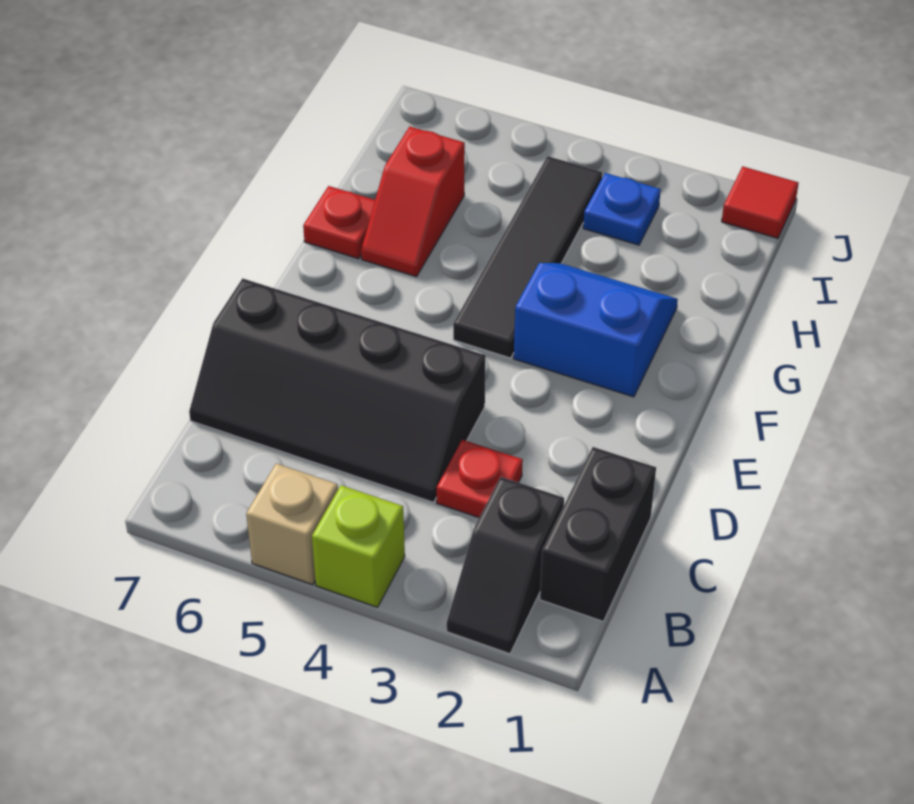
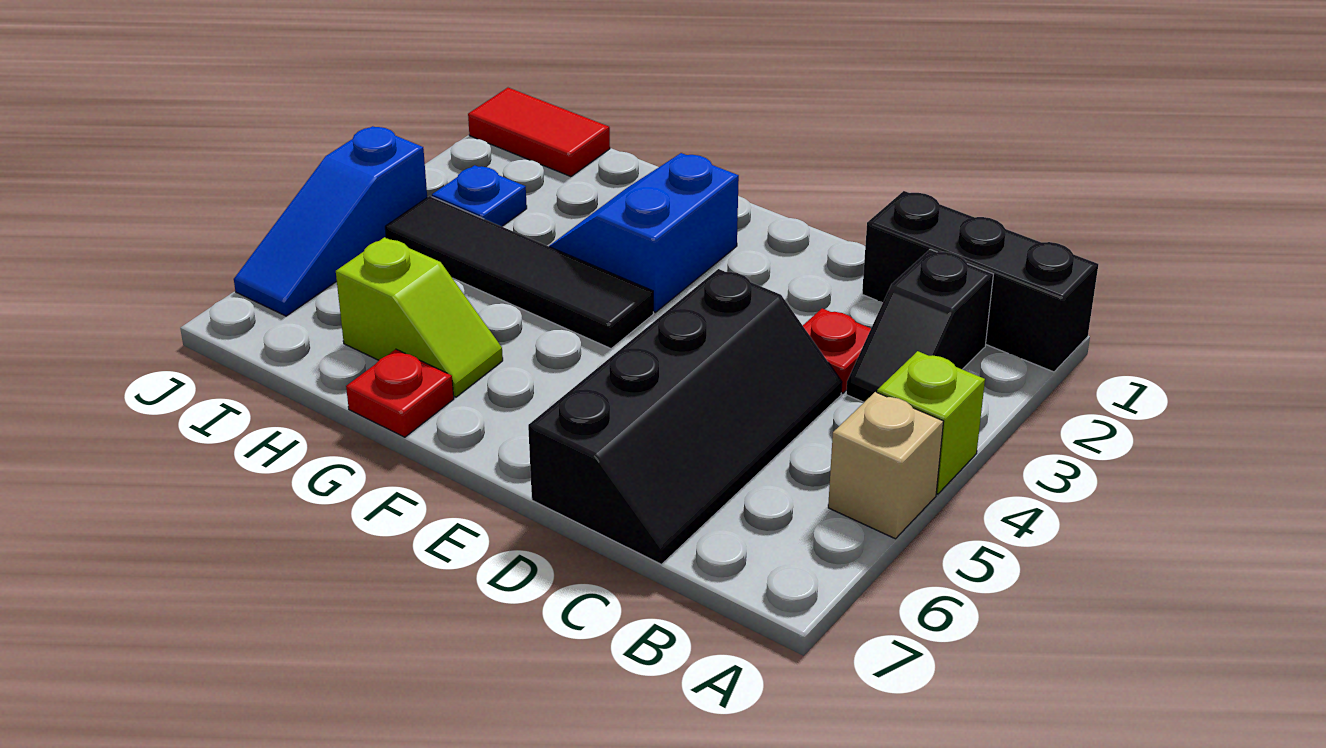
black slope A2:B2 level 1 top B -> black slope B2:B3 level 1 top 2
black brick B1:C1 level 1 -> black brick A1:C1 level 1
red slope G6:H6 level 1 top H -> lime slope G6:H6 level 1 top H
red tile J1 level 1 -> red tile I1:J1 level 1
none -> blue slope J4:J6 level 1 top 4

